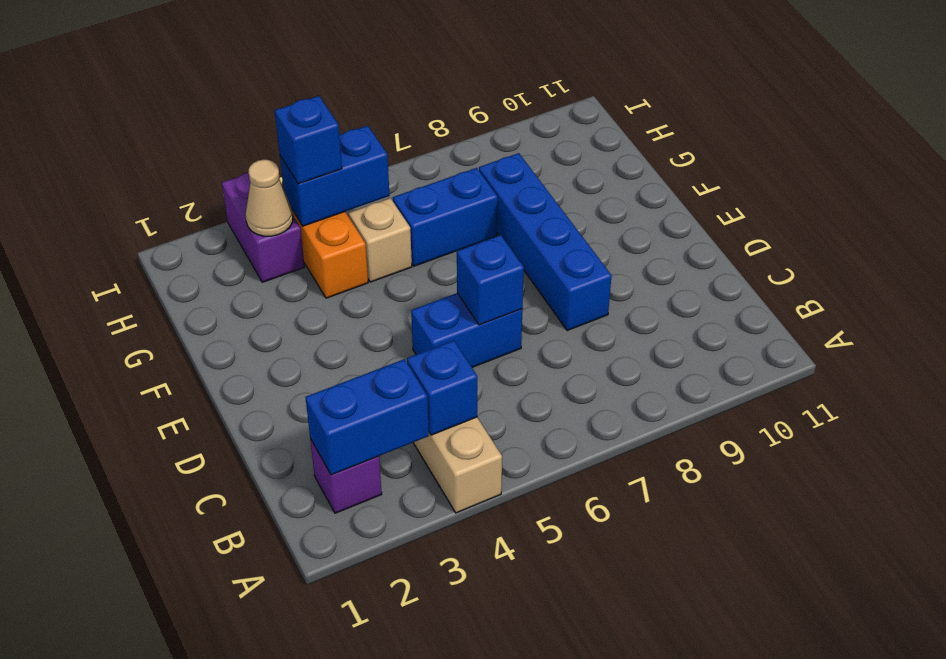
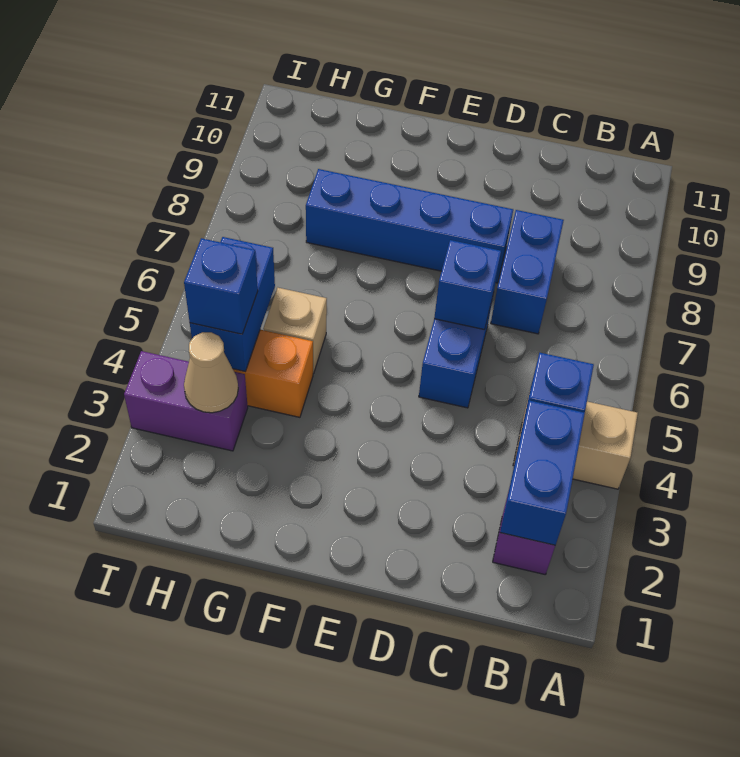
blue brick G6:G7 level 1 -> blue brick C7:C8 level 1

